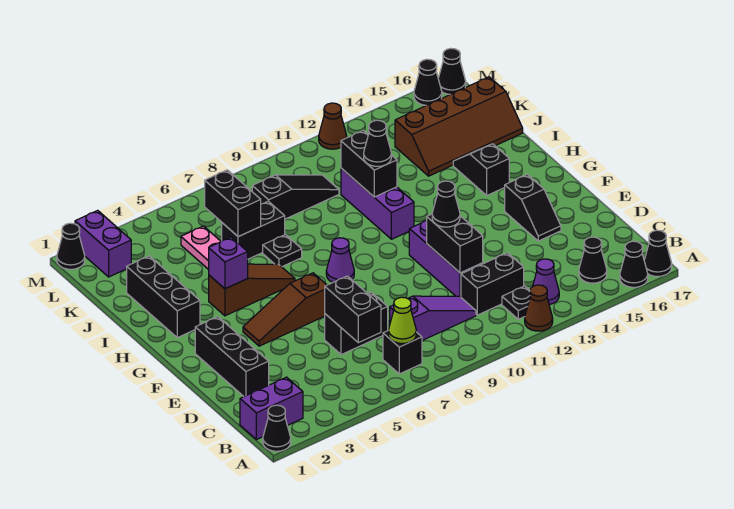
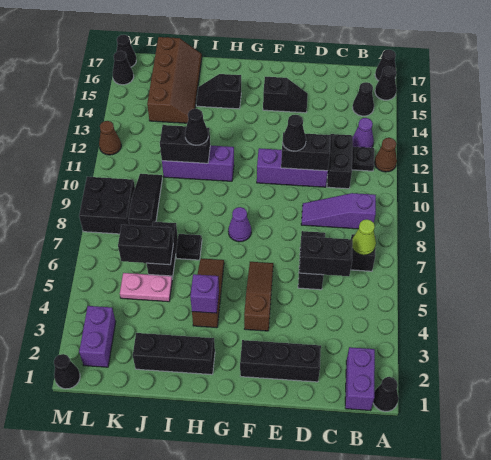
purple slope C8:C10 level 1 top 8 -> purple slope B9:D9 level 1 top B
brown slope F4:F6 level 1 top 6 -> brown slope F4:F6 level 1 top 4
purple brick L2:M2 level 1 -> purple brick L2:L3 level 1
none -> black brick L8:M9 level 1

